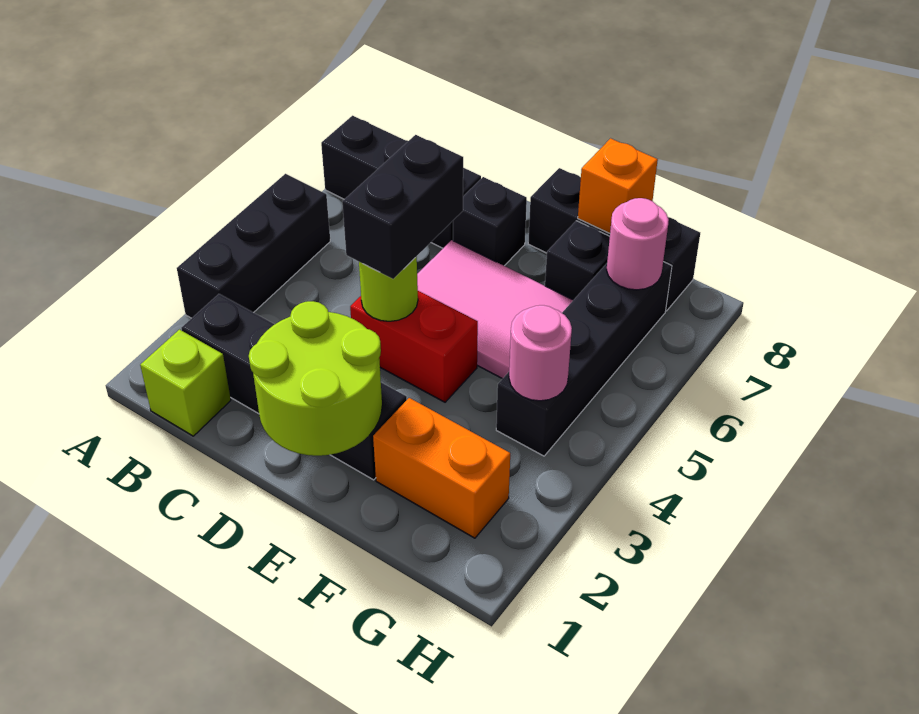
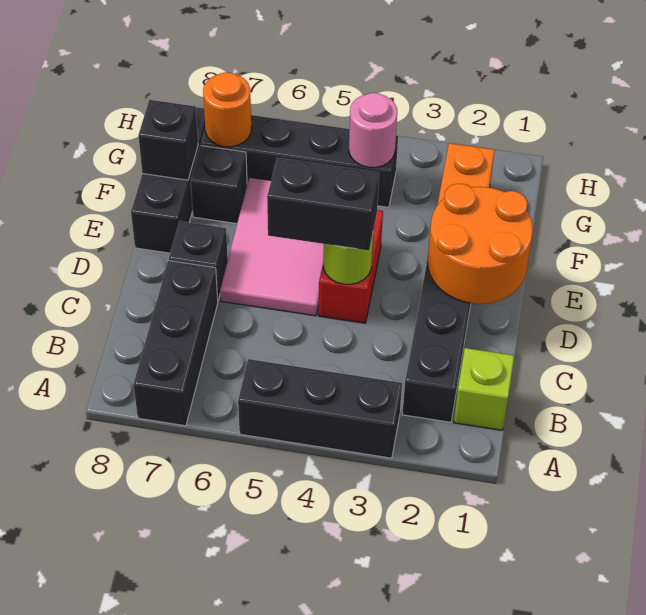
lime round brick D1:E2 level 2 -> orange round brick D1:E2 level 2
orange brick F8 level 2 -> black brick F8 level 2
pink round brick G7 level 2 -> orange round brick G7 level 2

